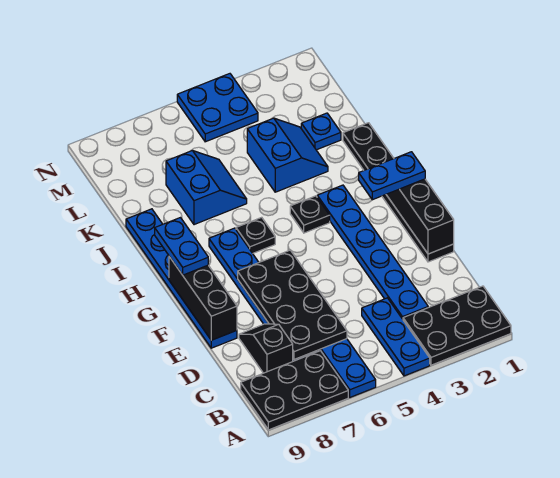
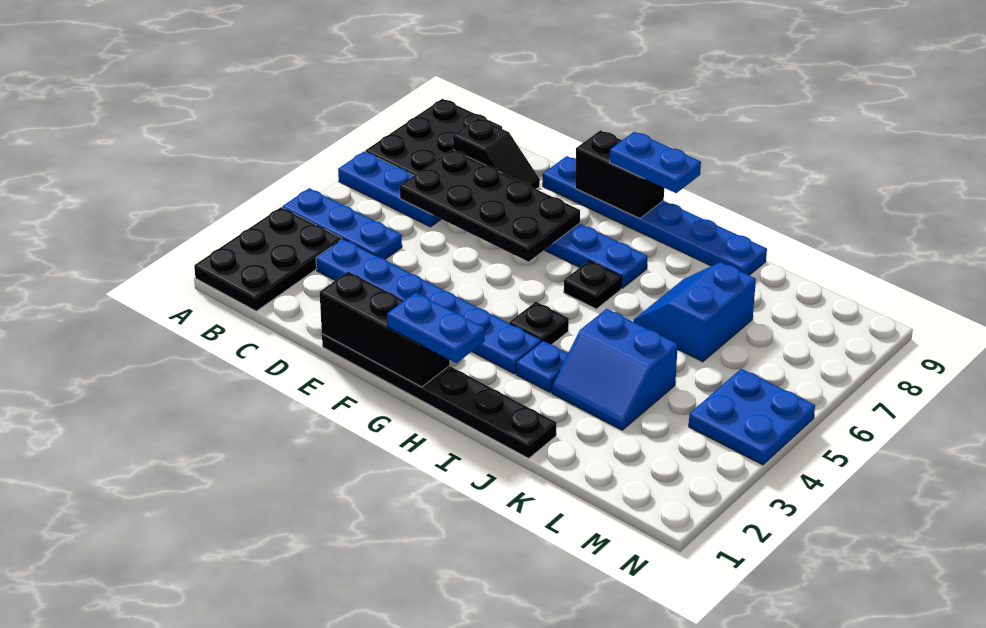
black brick E9:G9 level 2 -> black brick F9:G9 level 2
blue plate G1:G2 level 3 -> blue plate G1:H1 level 3
blue slope J6:K7 level 1 top 7 -> blue slope J6:K7 level 1 top K
blue plate K2 level 1 -> blue plate I3 level 1

